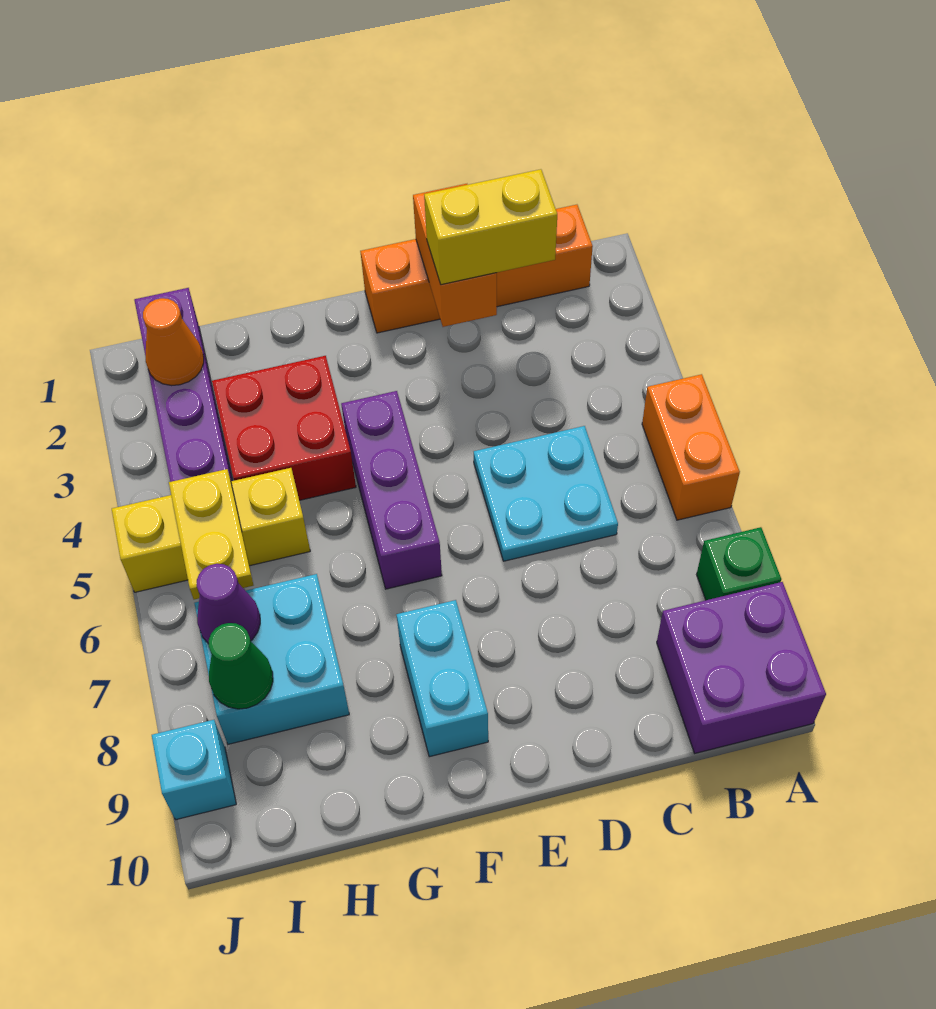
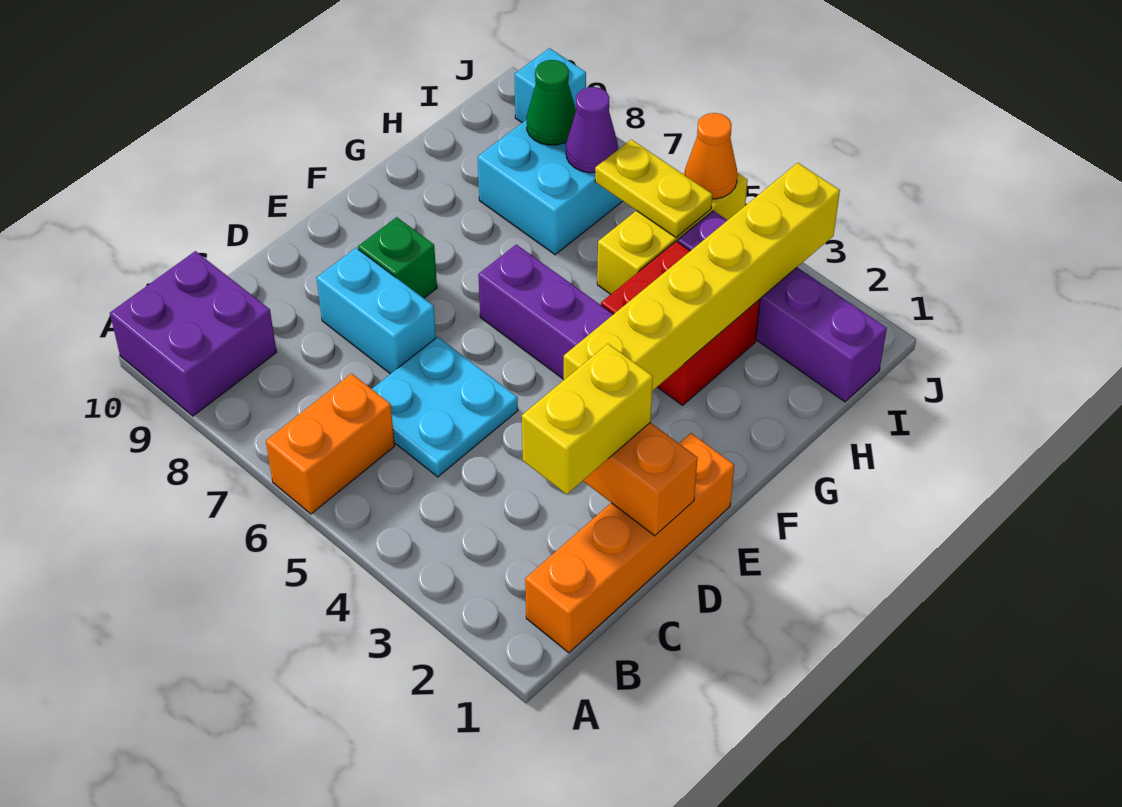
orange brick A5:A6 level 1 -> orange brick A6:B6 level 1
green brick A8 level 1 -> green brick E8 level 1
none -> yellow brick E3:J3 level 2
cyan brick F8:F9 level 1 -> cyan brick D7:D8 level 1
orange cone I2 level 2 -> orange cone J5 level 2

